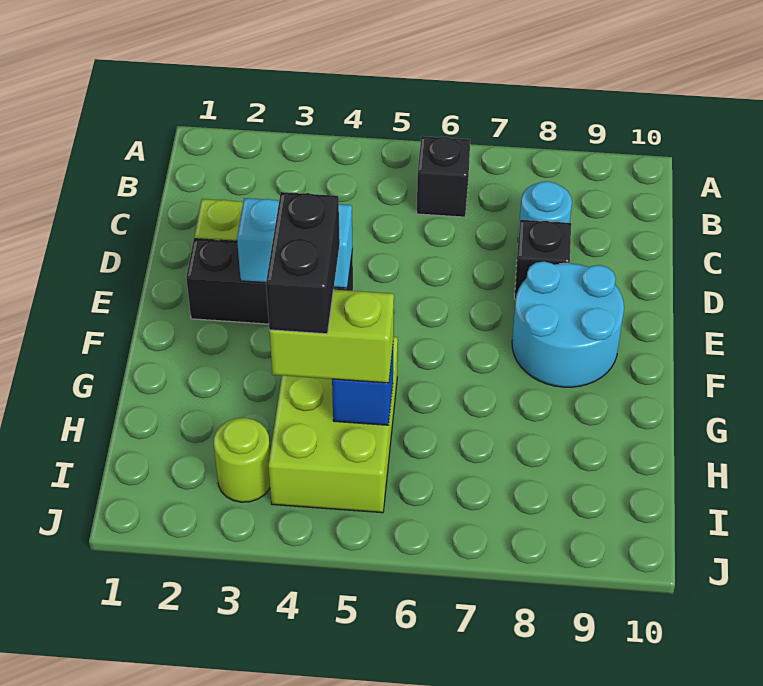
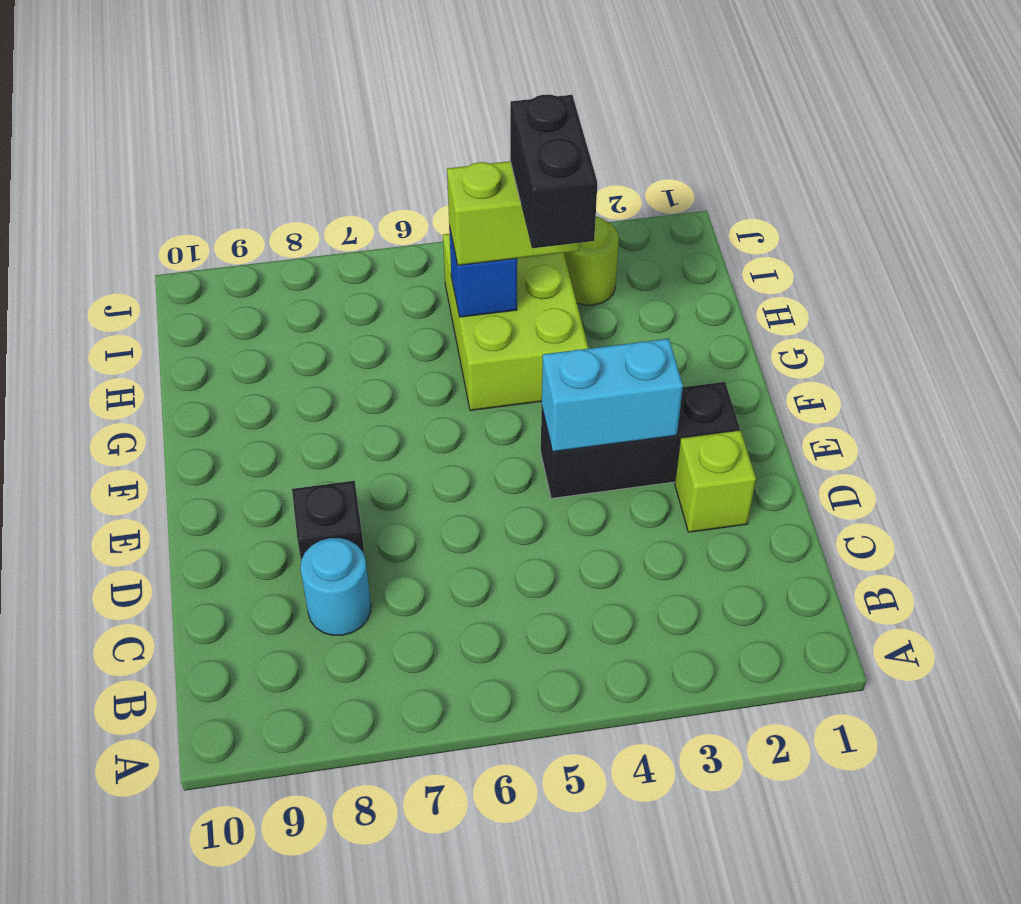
black brick B6 level 1 -> none
cyan round brick E8:F9 level 1 -> none

